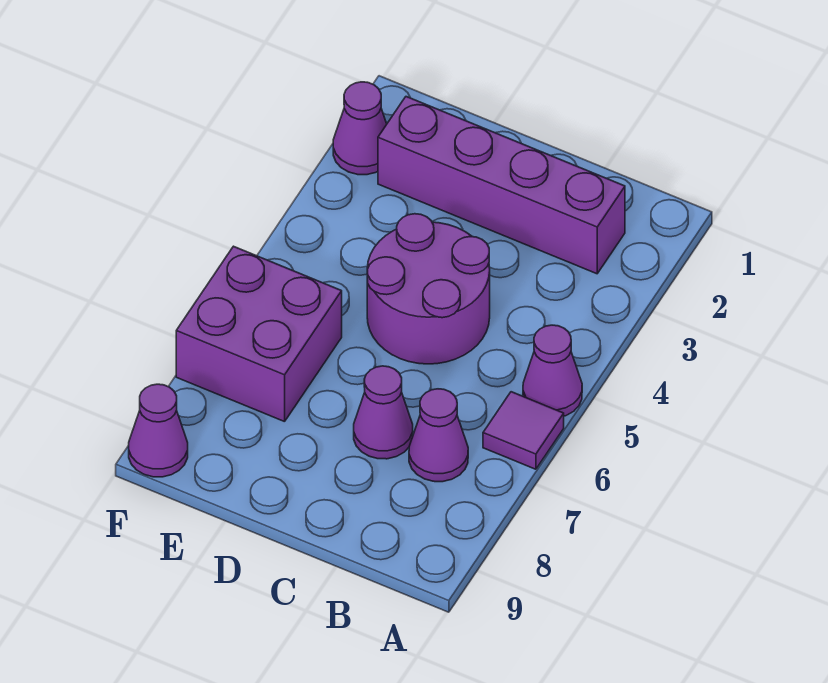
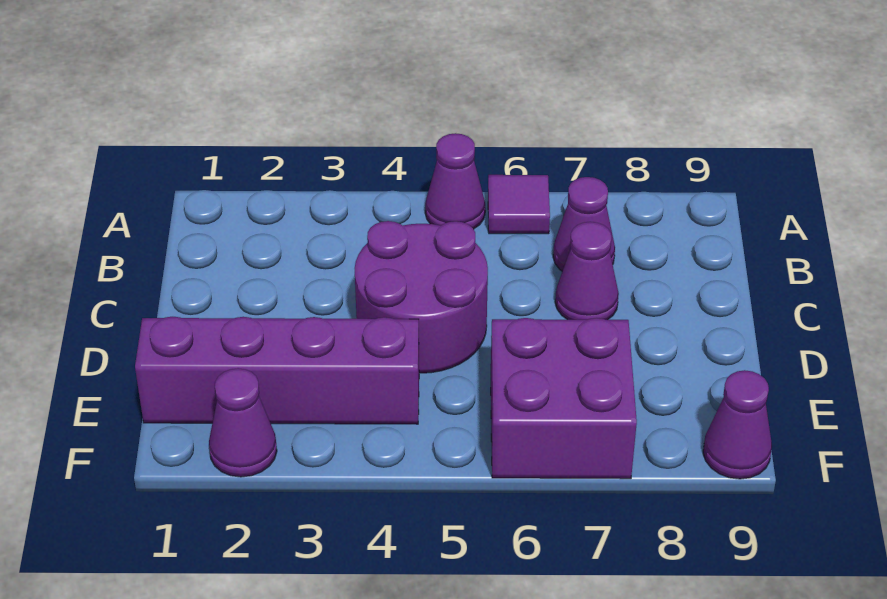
purple brick B2:E2 level 1 -> purple brick E1:E4 level 1

